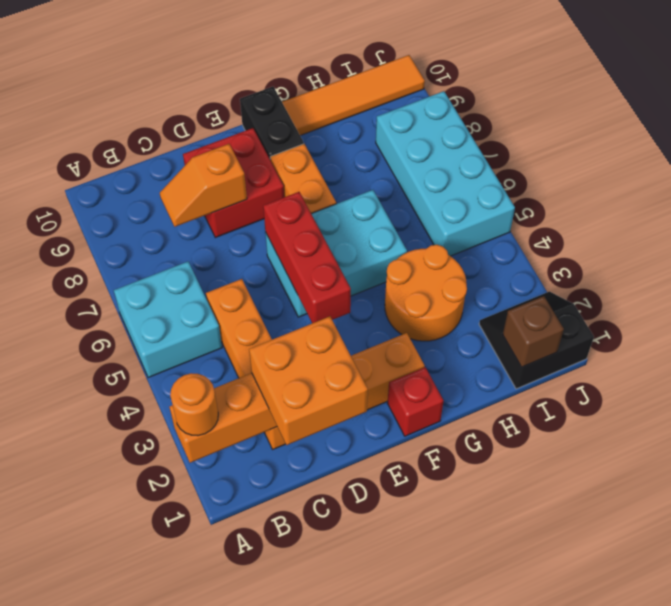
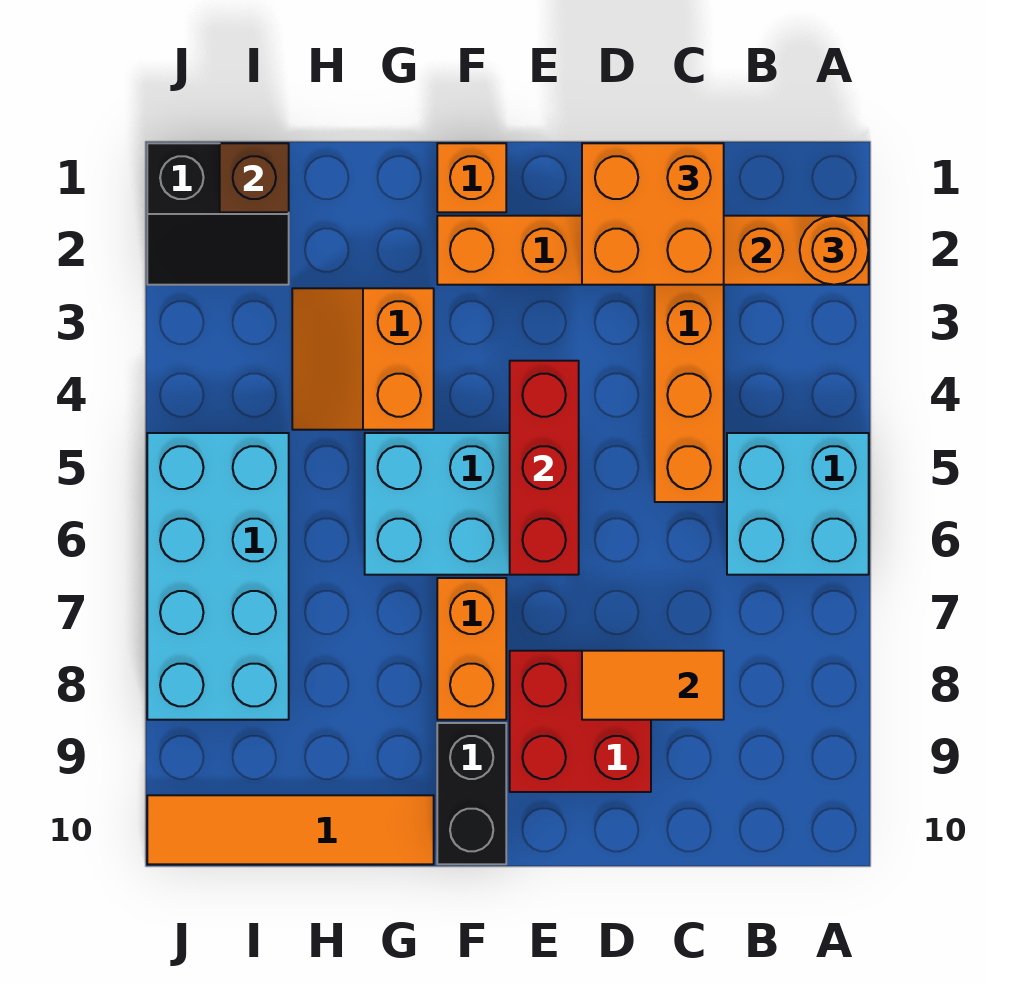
orange slope C8:D8 level 2 top D -> orange tile C8:D8 level 2
red brick F1 level 1 -> orange brick F1 level 1
orange round brick G3:H4 level 1 -> orange slope G3:H4 level 1 top G

